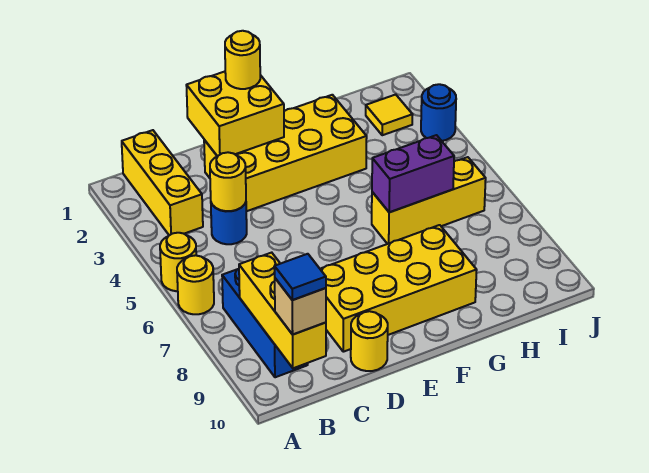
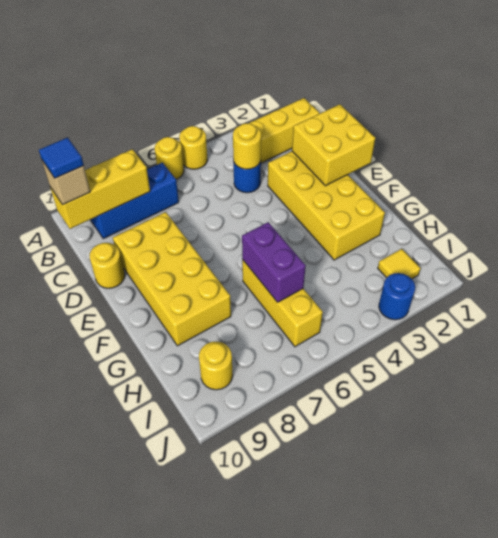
yellow round brick E1 level 3 -> yellow round brick I9 level 1

